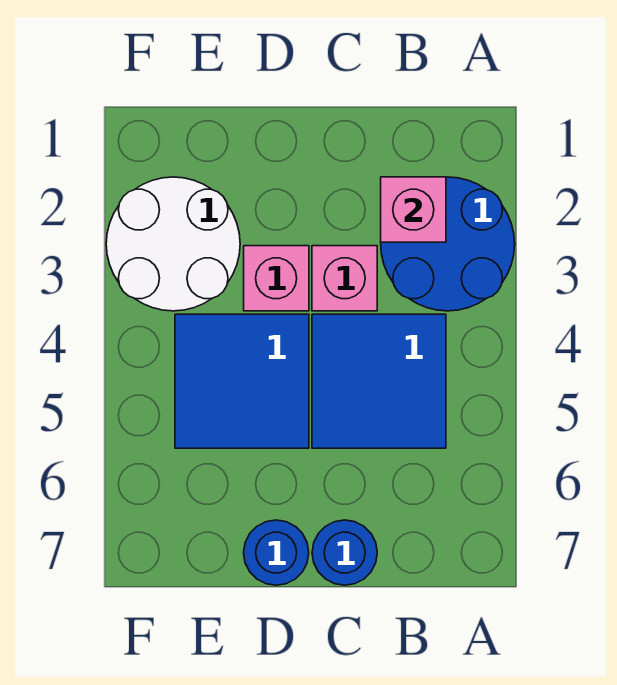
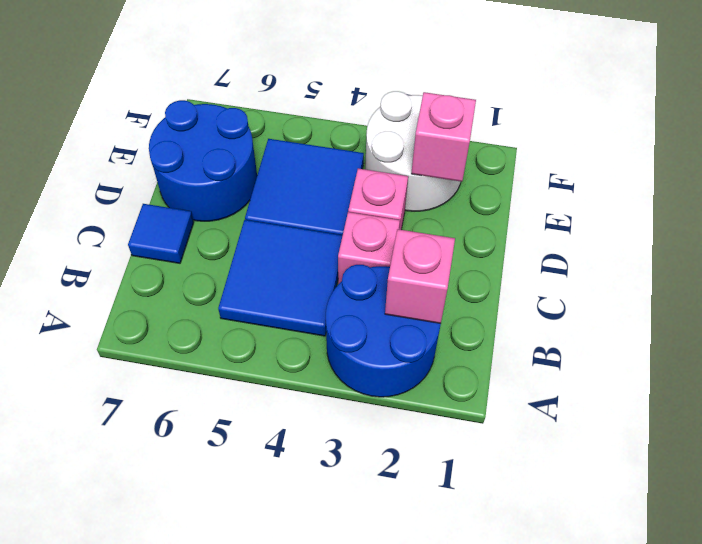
blue round brick C7 level 1 -> blue tile C7 level 1
blue round brick D7 level 1 -> blue round brick D6:E7 level 1
none -> pink brick E2 level 2

